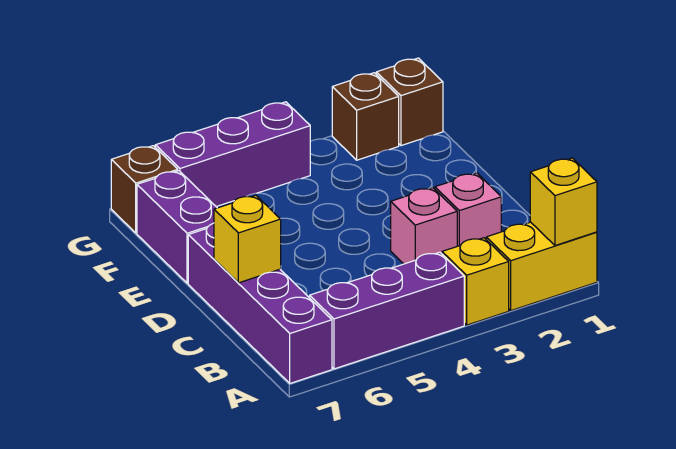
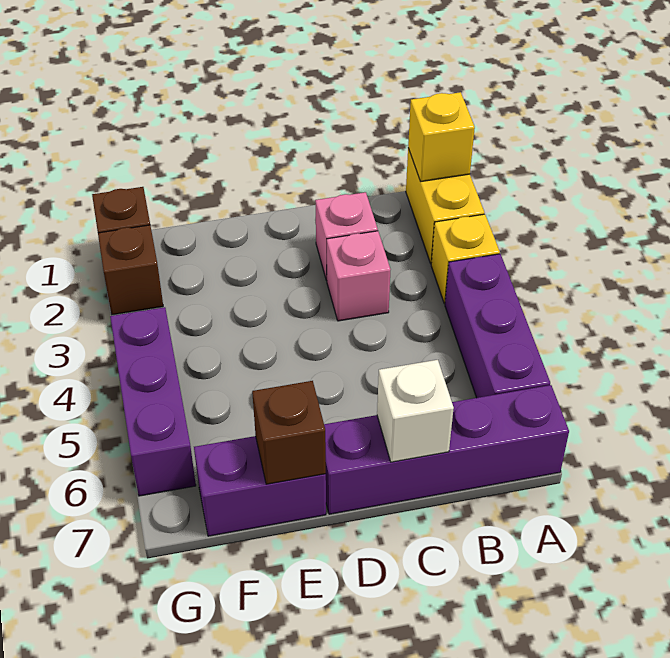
yellow brick C7 level 2 -> white brick C7 level 2
brown brick G7 level 1 -> brown brick E7 level 2

